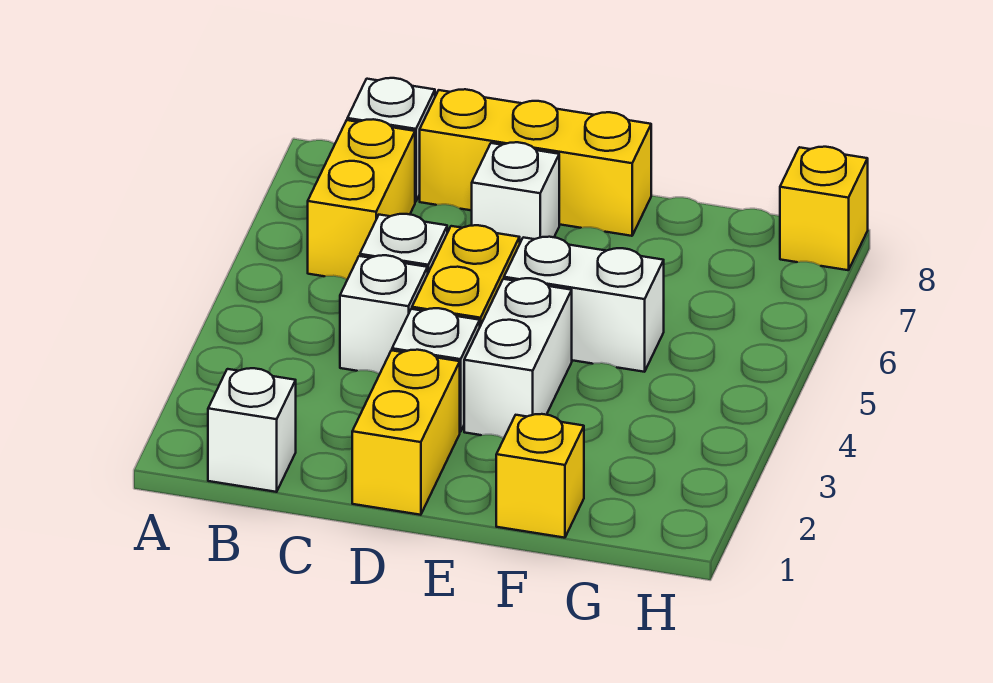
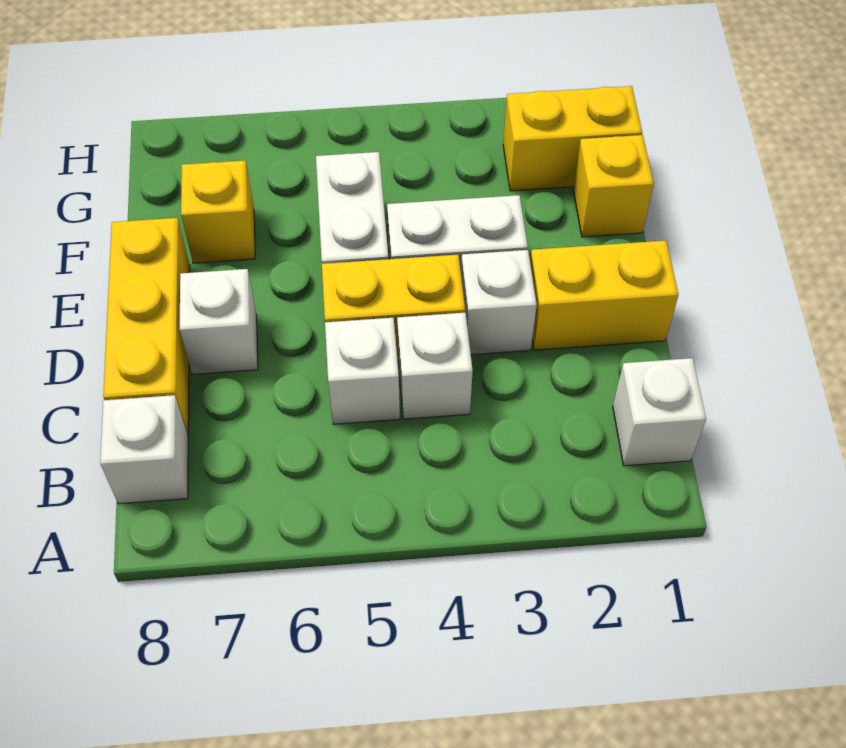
yellow brick B6:B7 level 1 -> yellow brick G1:G2 level 1
yellow brick H8 level 1 -> yellow brick F7 level 1

